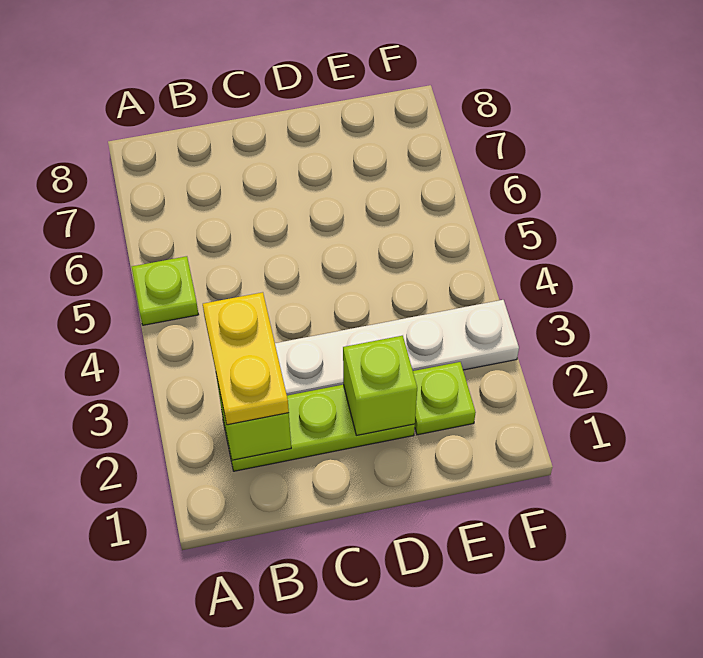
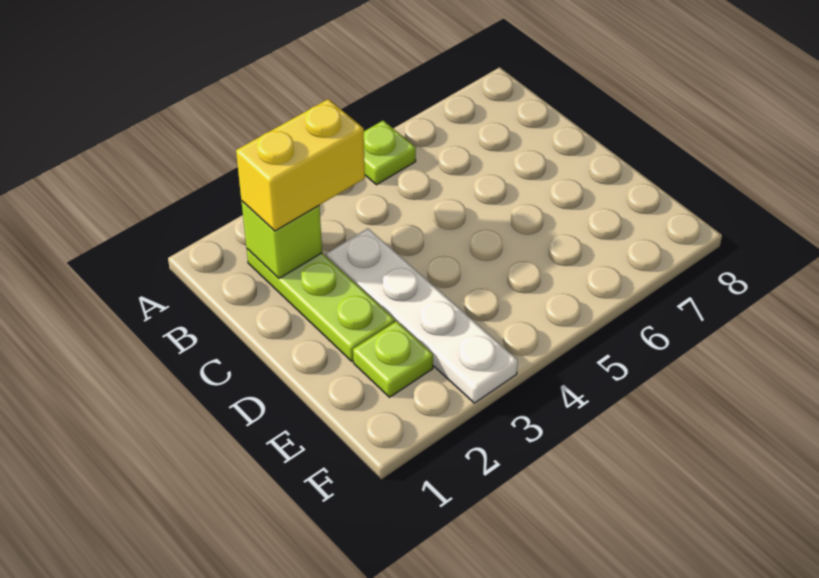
yellow plate B2:B3 level 3 -> yellow brick B2:B3 level 3
lime brick D2 level 2 -> none

